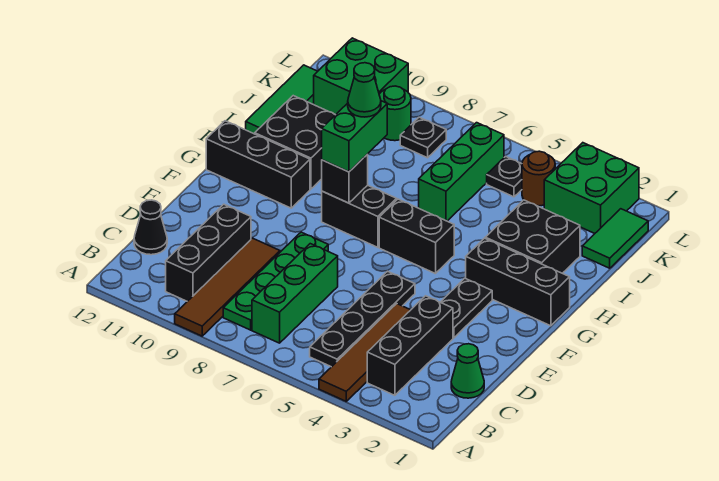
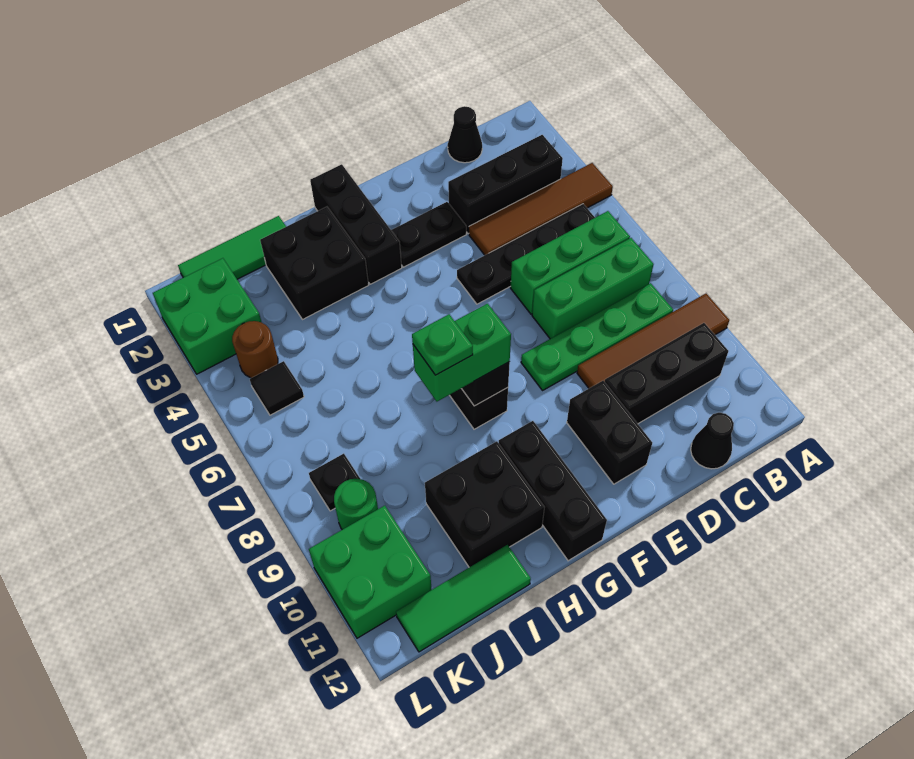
green cone C1 level 1 -> black cone C1 level 1
black brick G5:G6 level 1 -> black brick E10:E11 level 1
green cone H8 level 4 -> green plate H8 level 4
green brick I6:K6 level 1 -> green brick B6:D6 level 1
green tile J1:K1 level 1 -> green tile I1:K1 level 1
black plate K5 level 1 -> black tile K5 level 1

